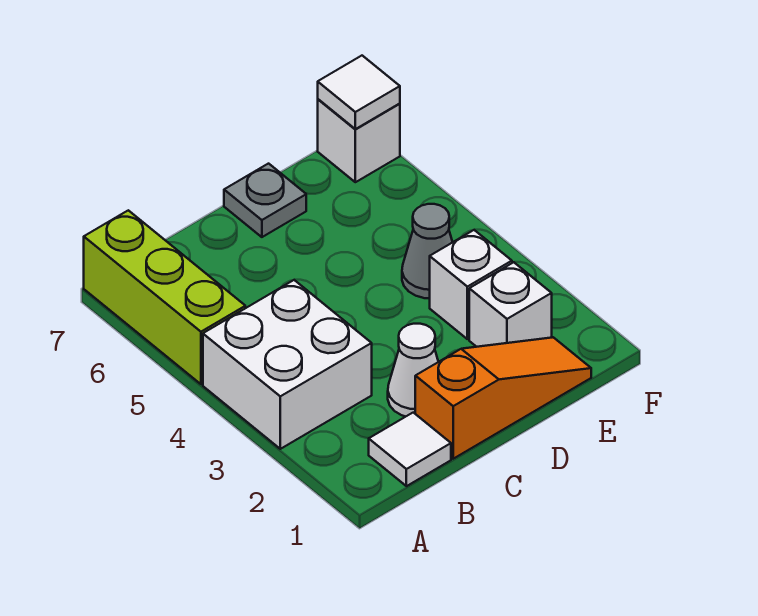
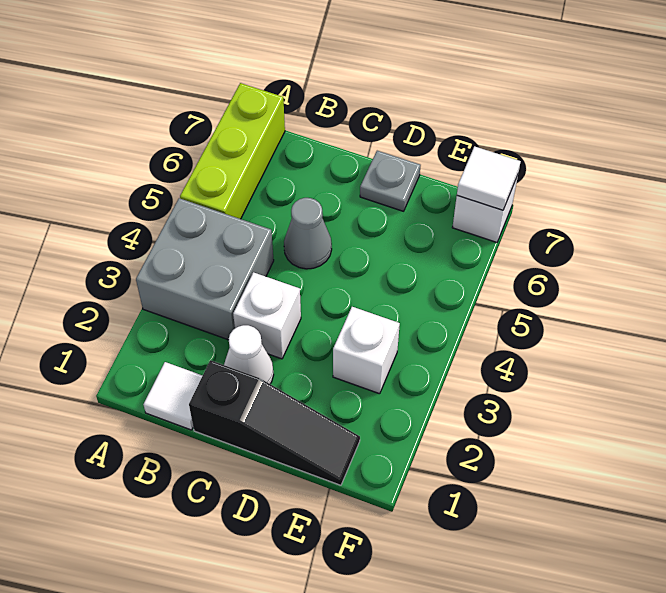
white brick A3:B4 level 1 -> grey brick A3:B4 level 1
orange slope C1:E1 level 1 top C -> black slope C1:E1 level 1 top C
white brick E2 level 1 -> white brick C3 level 1
grey cone E4 level 1 -> grey cone C5 level 1

